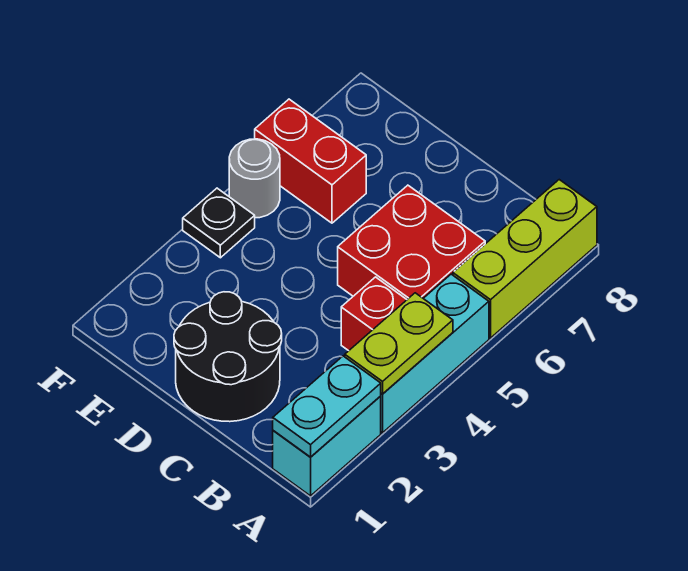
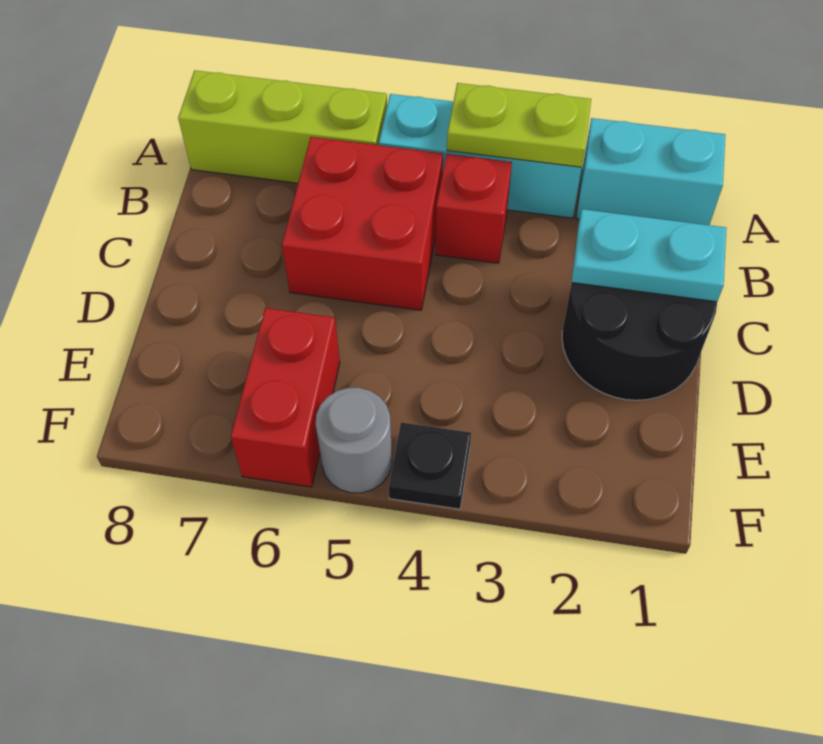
cyan plate A1:A2 level 2 -> cyan plate C1:C2 level 2

